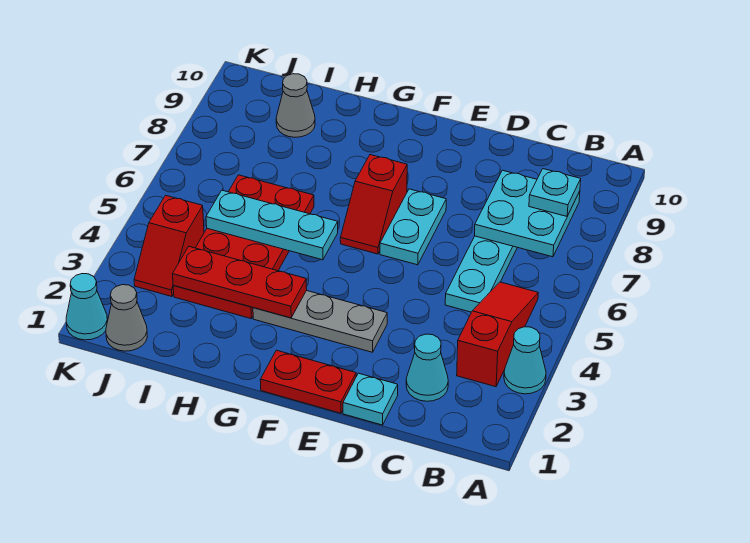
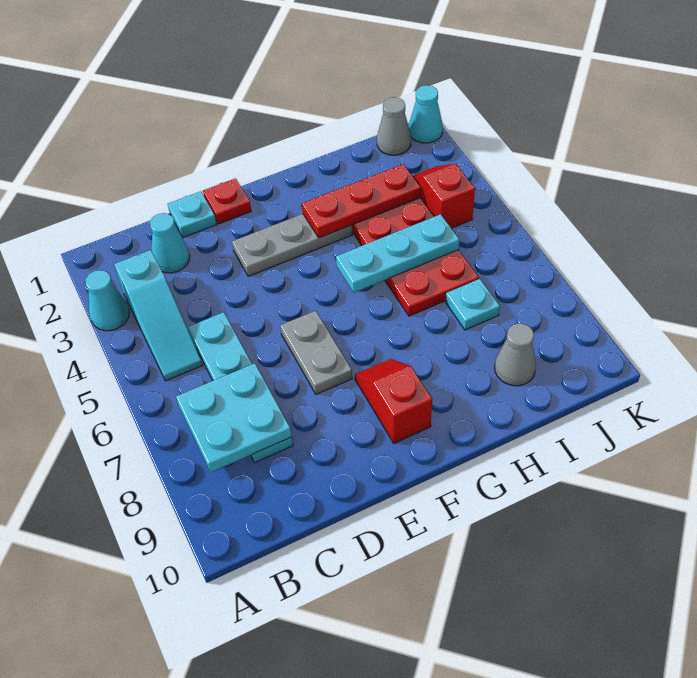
red slope B3:B5 level 1 top 3 -> cyan slope B3:B5 level 1 top 3
cyan plate B8 level 3 -> cyan plate I7 level 1
red plate E1:F1 level 1 -> red plate E1 level 1
cyan plate E6:E7 level 1 -> grey plate E6:E7 level 1
red slope F6:F7 level 1 top 7 -> red slope F8:F9 level 1 top 9

